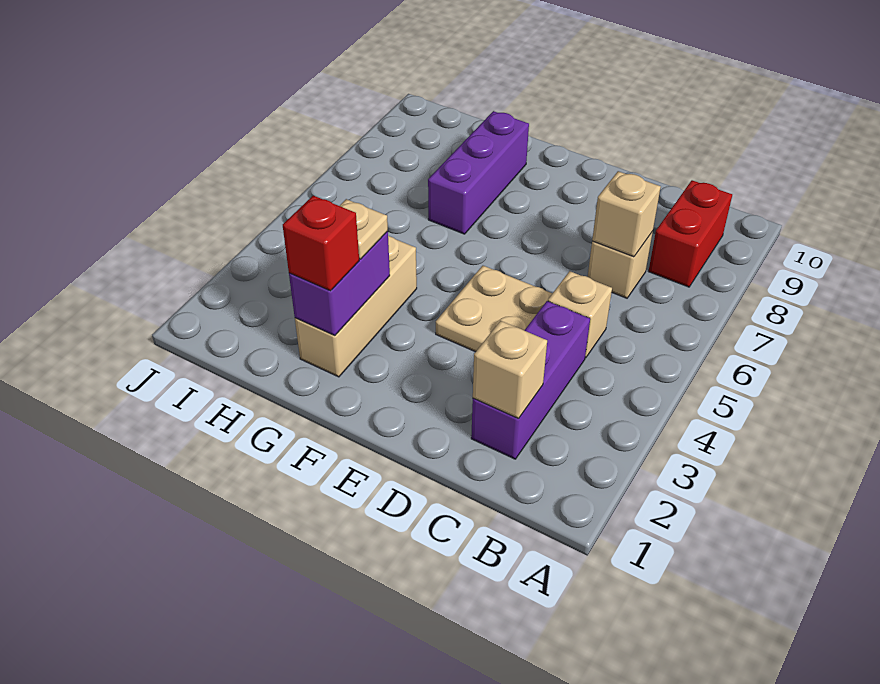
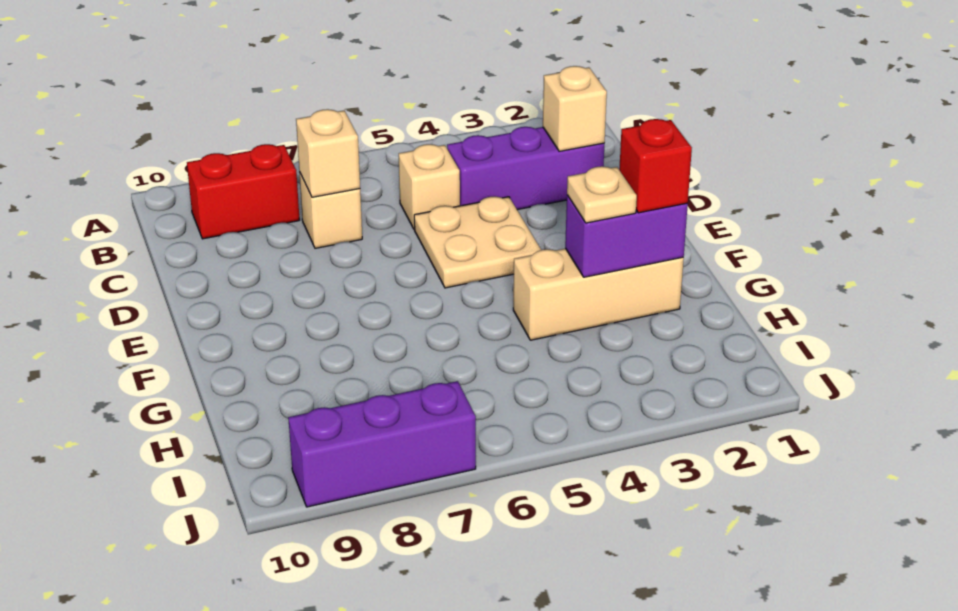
purple brick G7:G9 level 1 -> purple brick J7:J9 level 1

